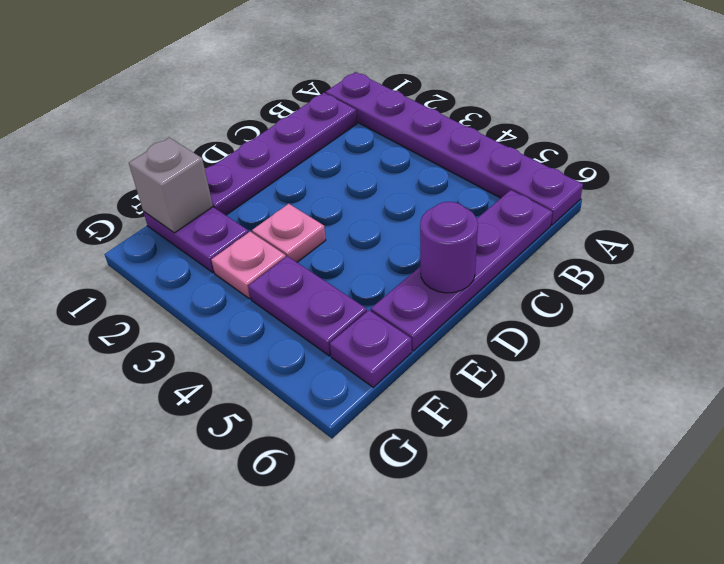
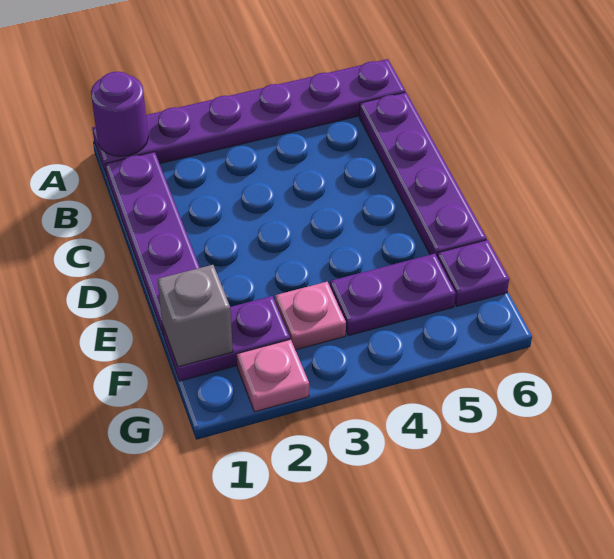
purple round brick D6 level 2 -> purple round brick A1 level 2
pink plate E3 level 1 -> pink plate G2 level 1

